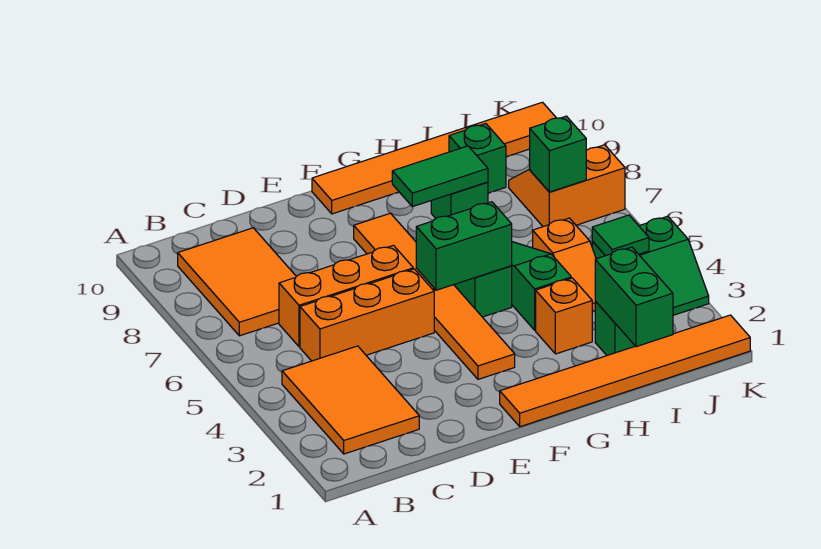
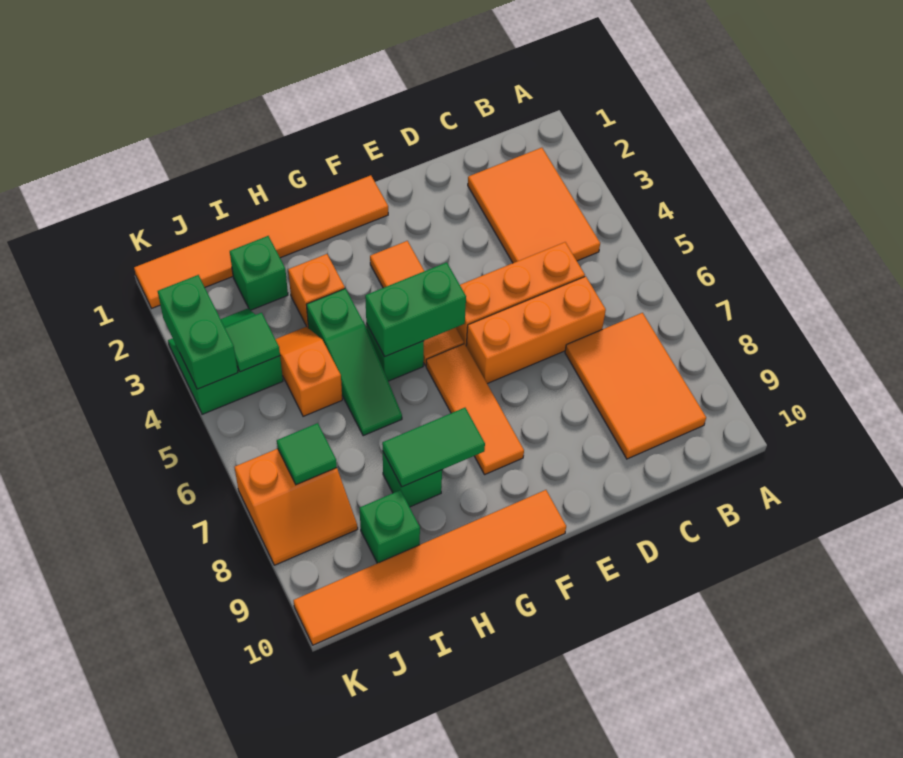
green brick I1:I2 level 2 -> green brick K3:K4 level 2
green brick J7 level 2 -> green tile J7 level 2

